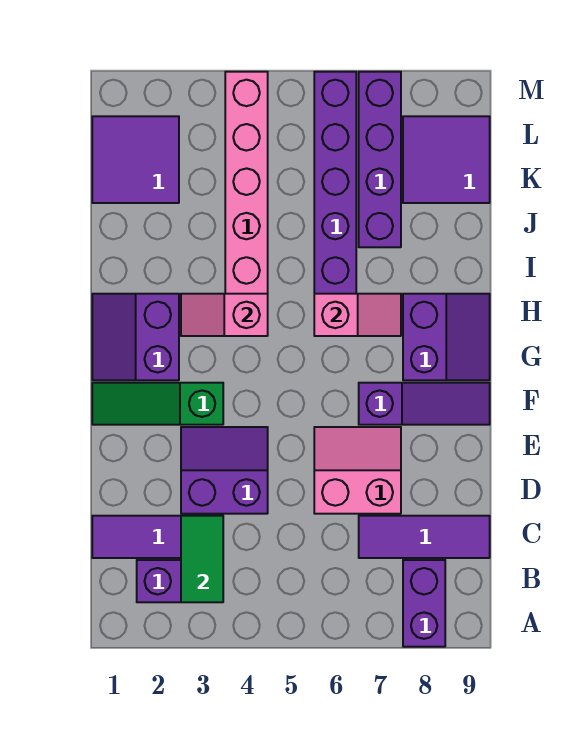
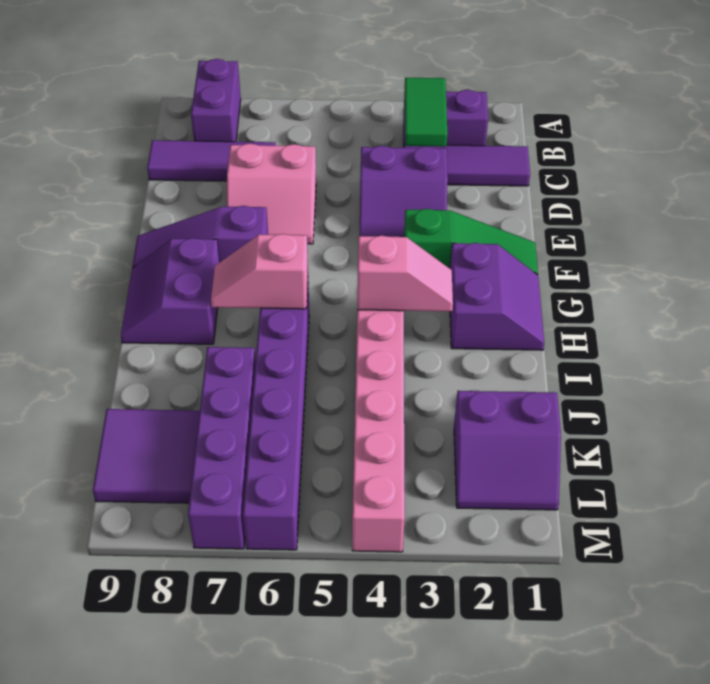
purple tile K1:L2 level 1 -> purple slope K1:L2 level 1 top K

